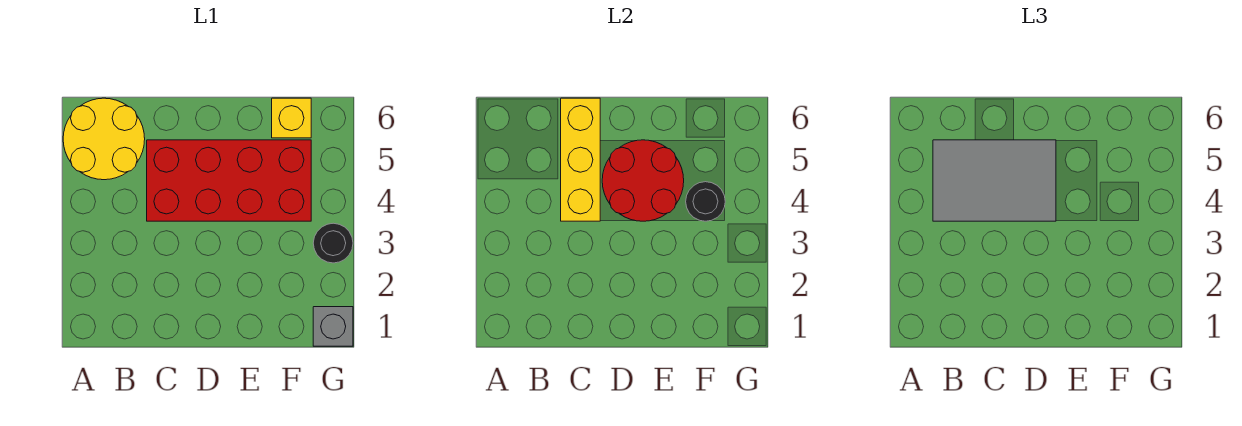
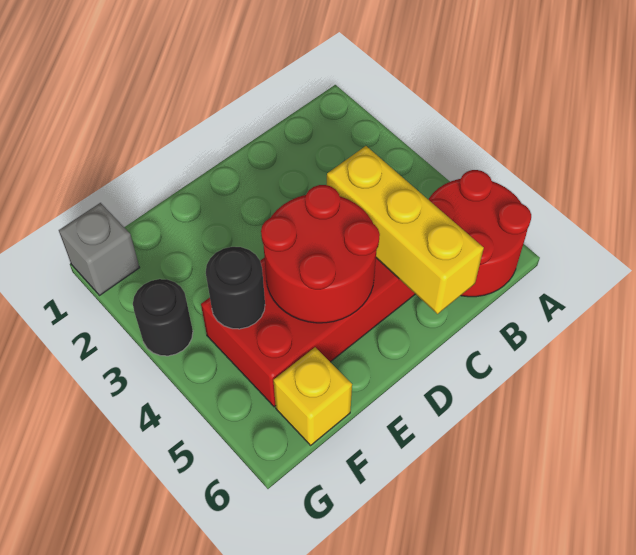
yellow round brick A5:B6 level 1 -> red round brick A5:B6 level 1
grey tile B4:D5 level 3 -> none

